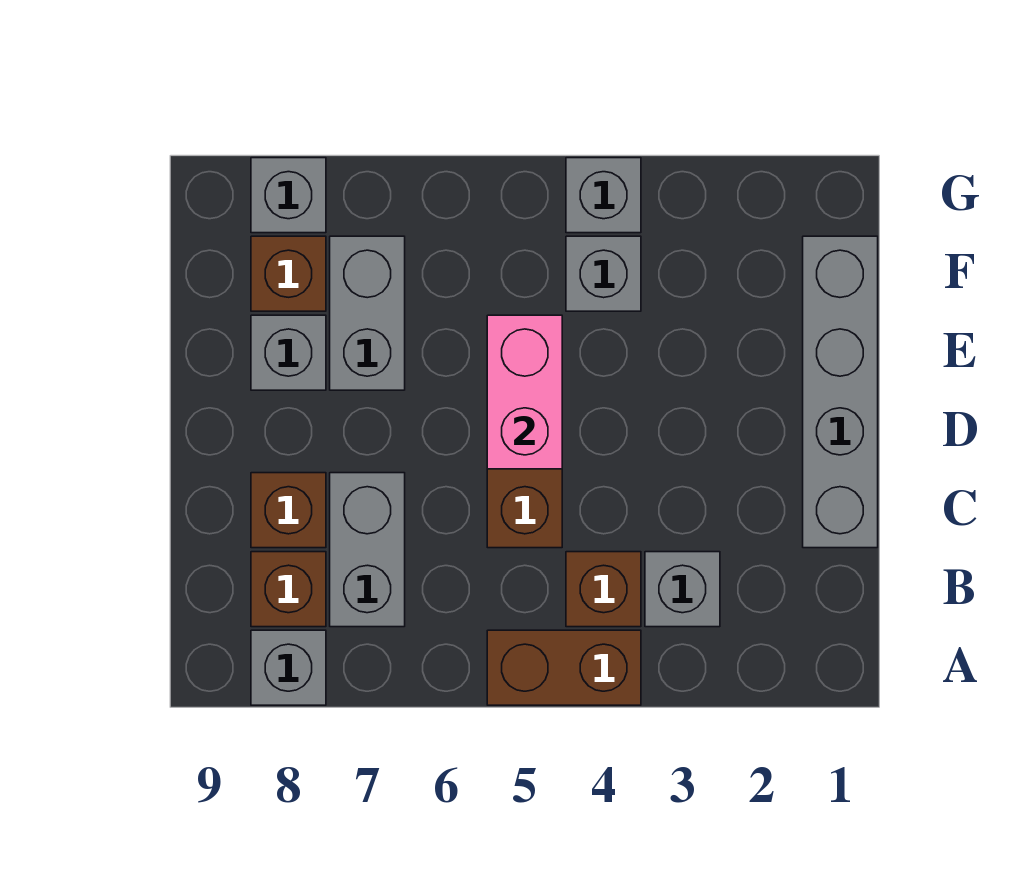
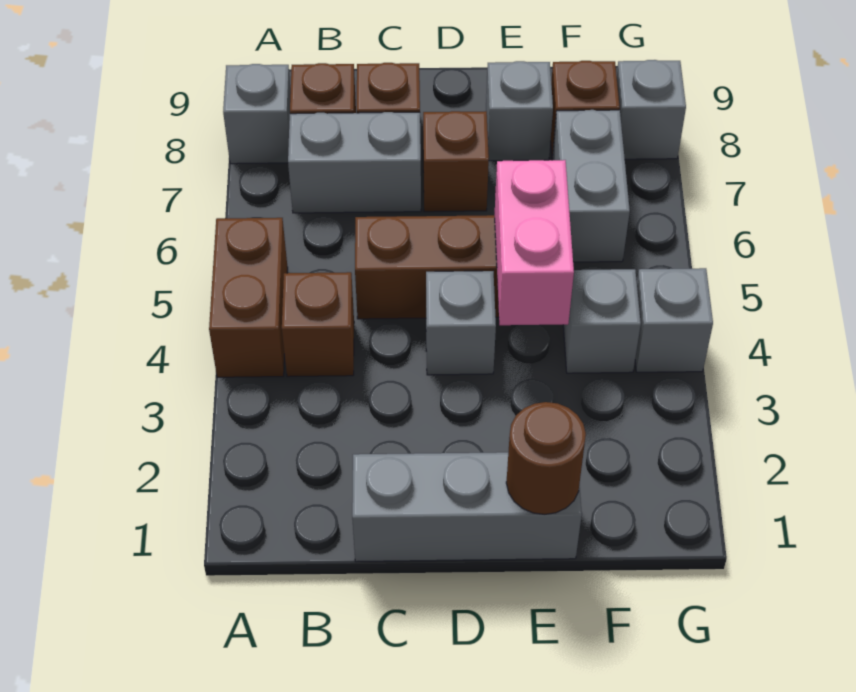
grey brick B3 level 1 -> grey brick D4 level 1
grey brick C1:F1 level 1 -> grey brick C1:E1 level 1
pink brick D5:E5 level 2 -> pink brick E4:E5 level 2
none -> brown brick D7 level 1
none -> brown round brick E1 level 2
grey brick E7:F7 level 1 -> grey brick F6:F7 level 1

